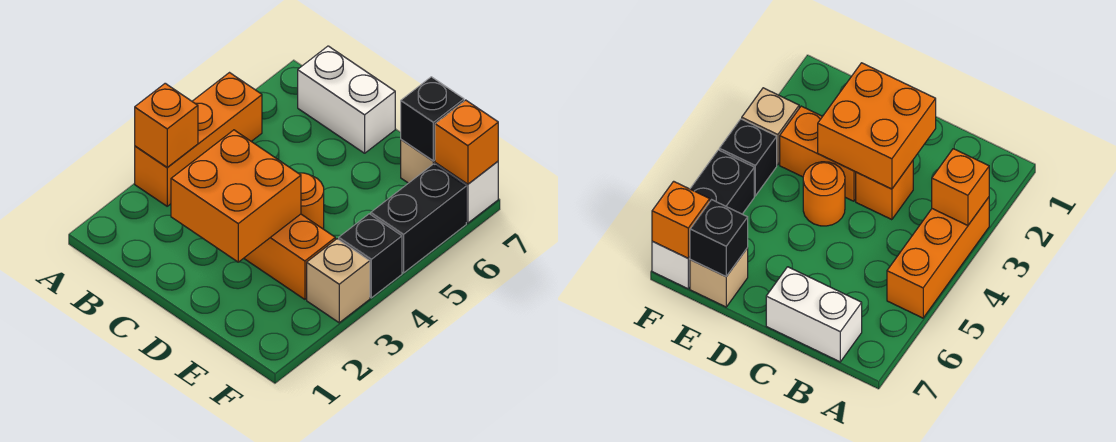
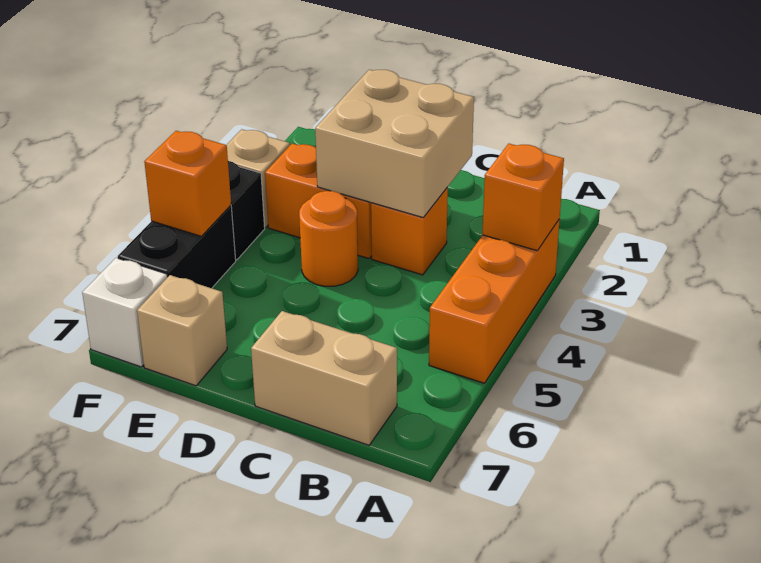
white brick B7:C7 level 1 -> tan brick B7:C7 level 1
orange brick C2:D3 level 2 -> tan brick C2:D3 level 2
black brick E7 level 2 -> none
orange brick F7 level 2 -> orange brick F5 level 2

